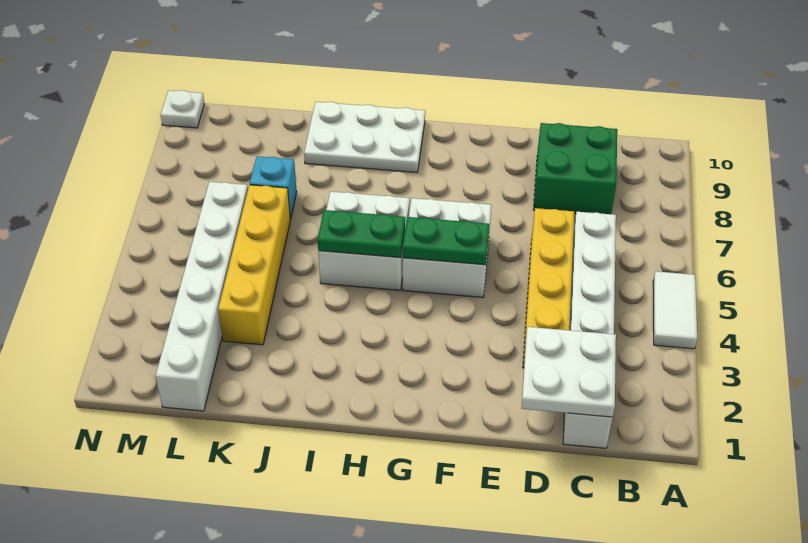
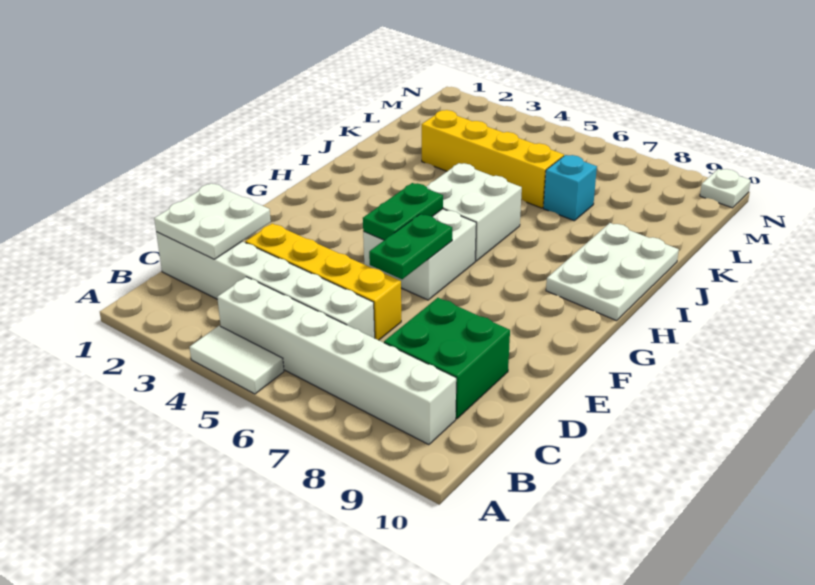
green plate H5:I5 level 2 -> green plate E6:F6 level 2
white brick L1:L6 level 1 -> white brick B4:B9 level 1

